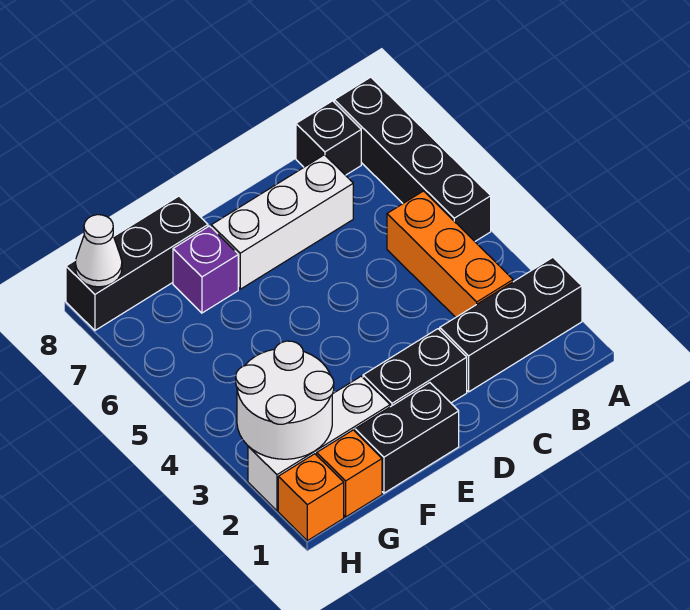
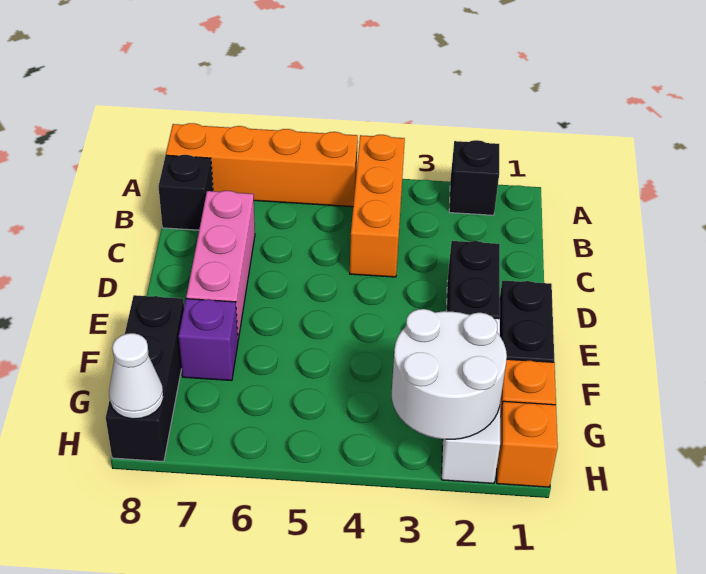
black brick A2:C2 level 1 -> black brick A2 level 1
black brick A5:A8 level 1 -> orange brick A5:A8 level 1
orange brick B3:B5 level 1 -> orange brick A4:C4 level 1
white brick C7:E7 level 1 -> pink brick C7:E7 level 1

